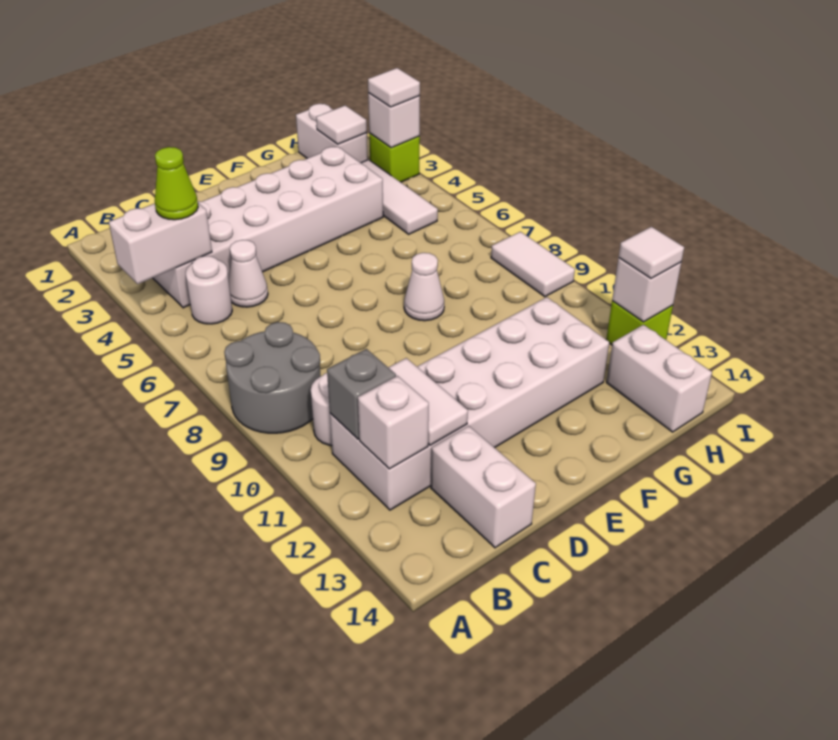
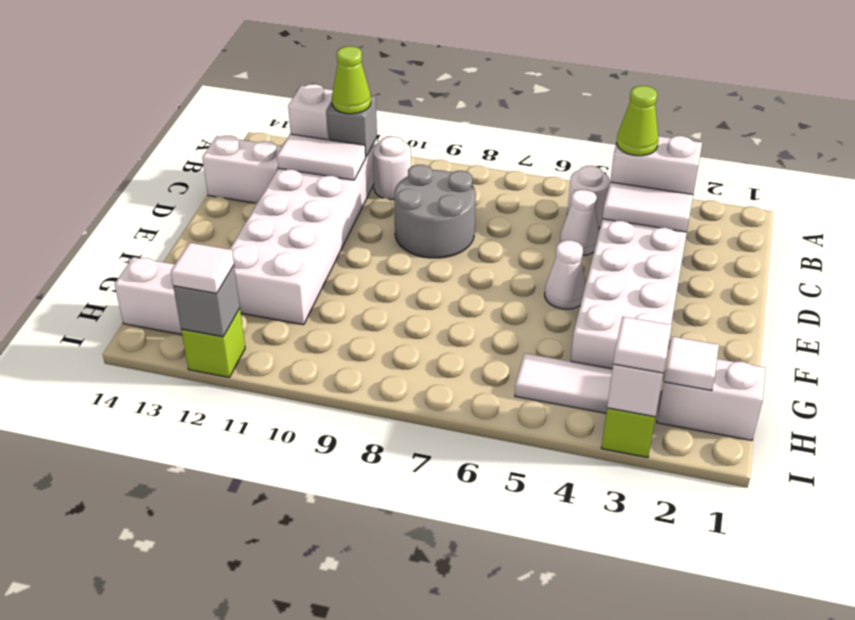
white brick A4:B4 level 2 -> white brick B3:B4 level 2
grey round brick A8:B9 level 1 -> grey round brick C8:D9 level 1
none -> lime cone B11 level 3
white cone F8 level 1 -> white cone E5 level 1
white tile I8:I9 level 1 -> white tile C3:C4 level 2
white brick I12 level 2 -> grey brick I12 level 2

